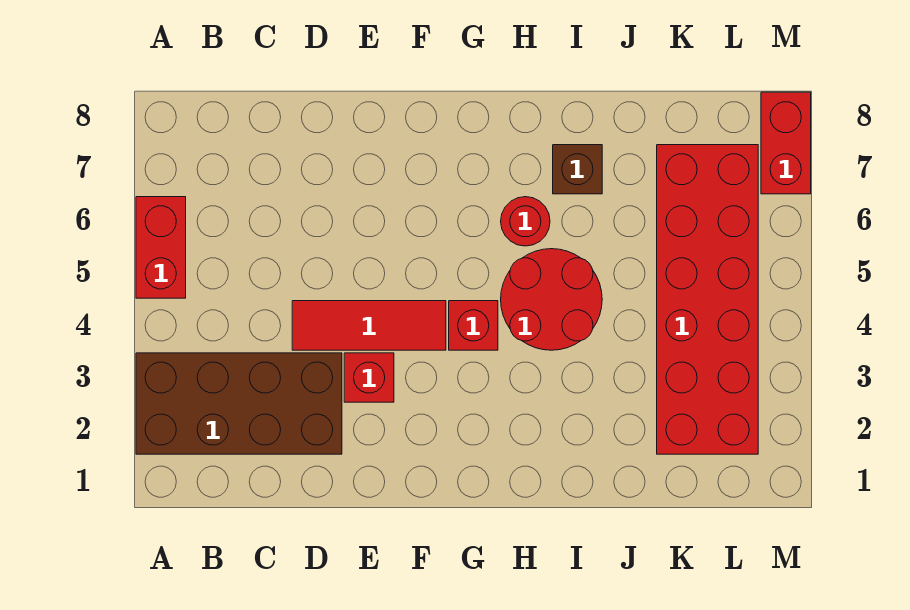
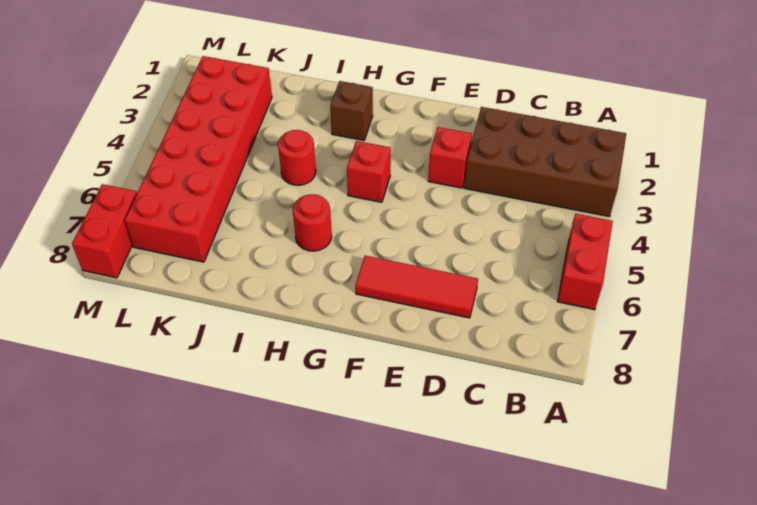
red tile D4:F4 level 1 -> red tile D7:F7 level 1
red round brick H4:I5 level 1 -> red round brick I4 level 1
brown brick I7 level 1 -> brown brick H2 level 1

